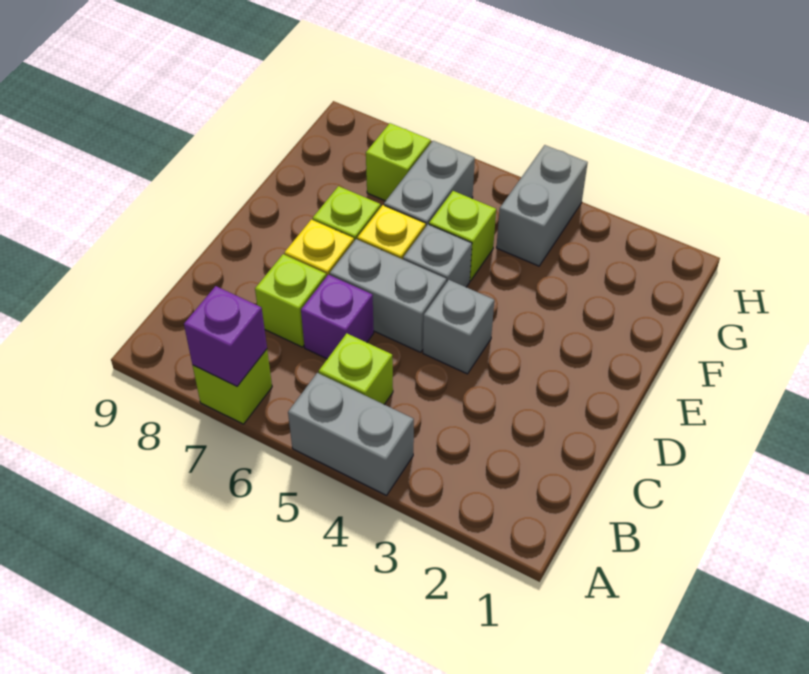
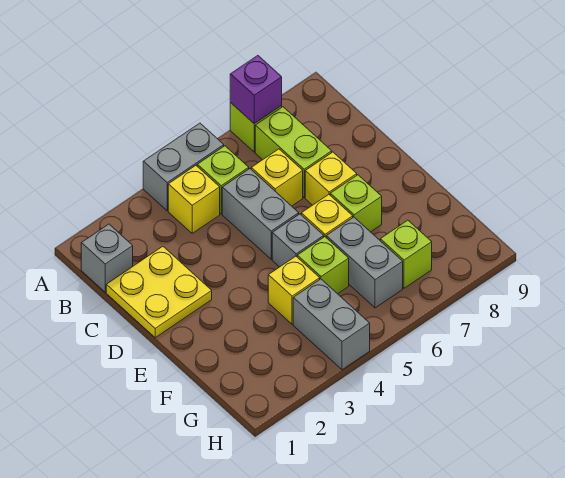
none -> yellow brick B4 level 1
none -> yellow plate C1:D2 level 1
purple brick C6 level 1 -> yellow brick C6 level 1
lime brick C7 level 1 -> lime brick B7:C7 level 1
grey brick D4 level 1 -> grey brick B1 level 1
grey brick D5:D6 level 1 -> grey brick C5:D5 level 1
none -> yellow brick F4 level 1

